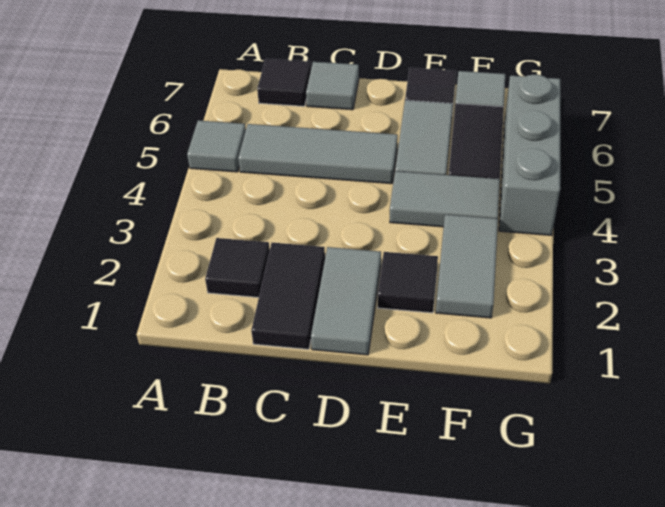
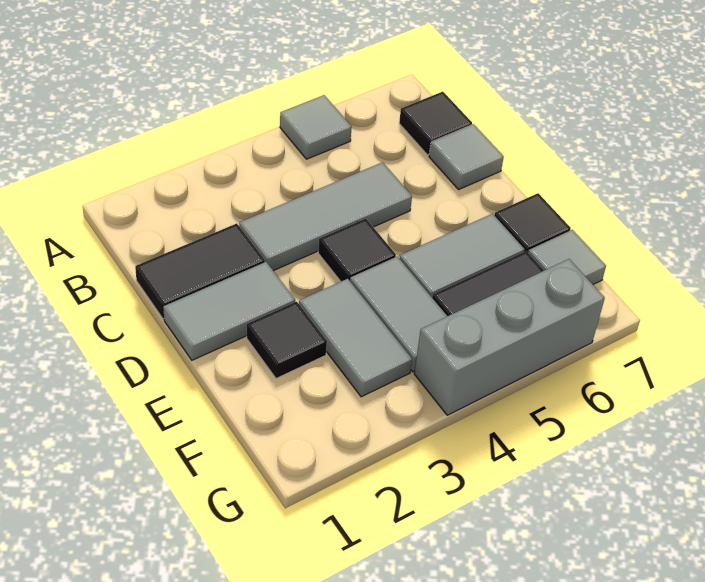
black tile B2 level 1 -> black tile D4 level 1
grey tile B5:D5 level 1 -> grey tile C3:C5 level 1
grey tile F2:F3 level 1 -> grey tile E3:F3 level 1

